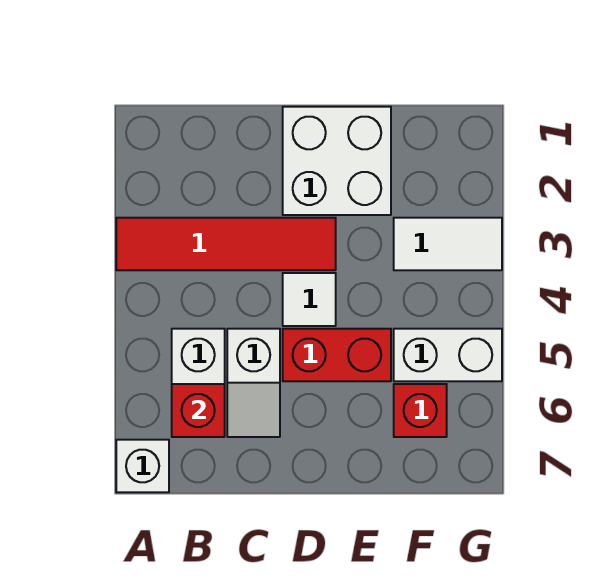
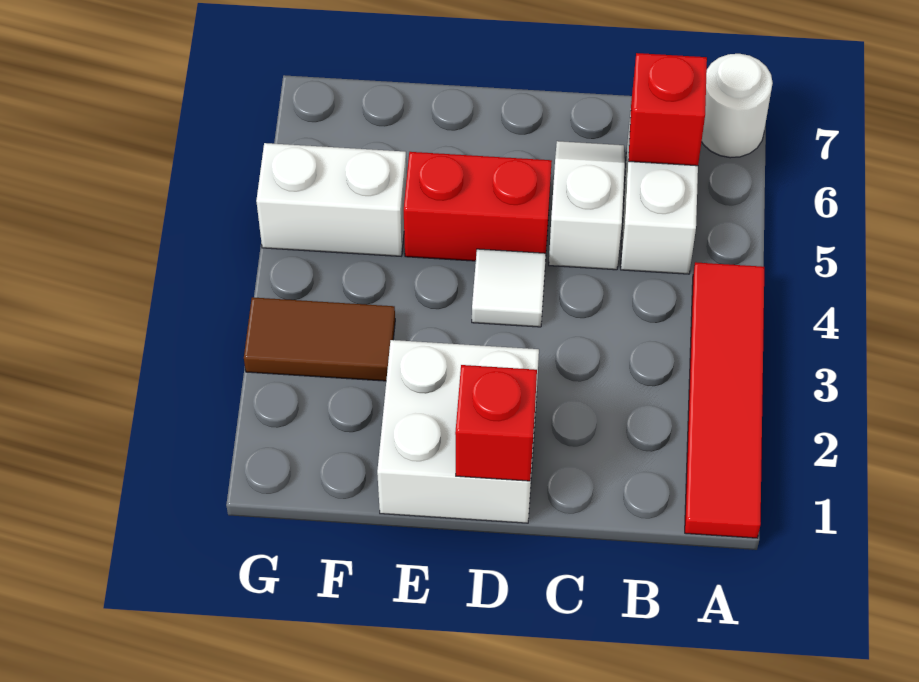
red tile A3:D3 level 1 -> red tile A1:A4 level 1
white brick A7 level 1 -> white round brick A7 level 1
white tile F3:G3 level 1 -> brown tile F3:G3 level 1
red brick F6 level 1 -> red brick D1 level 2

